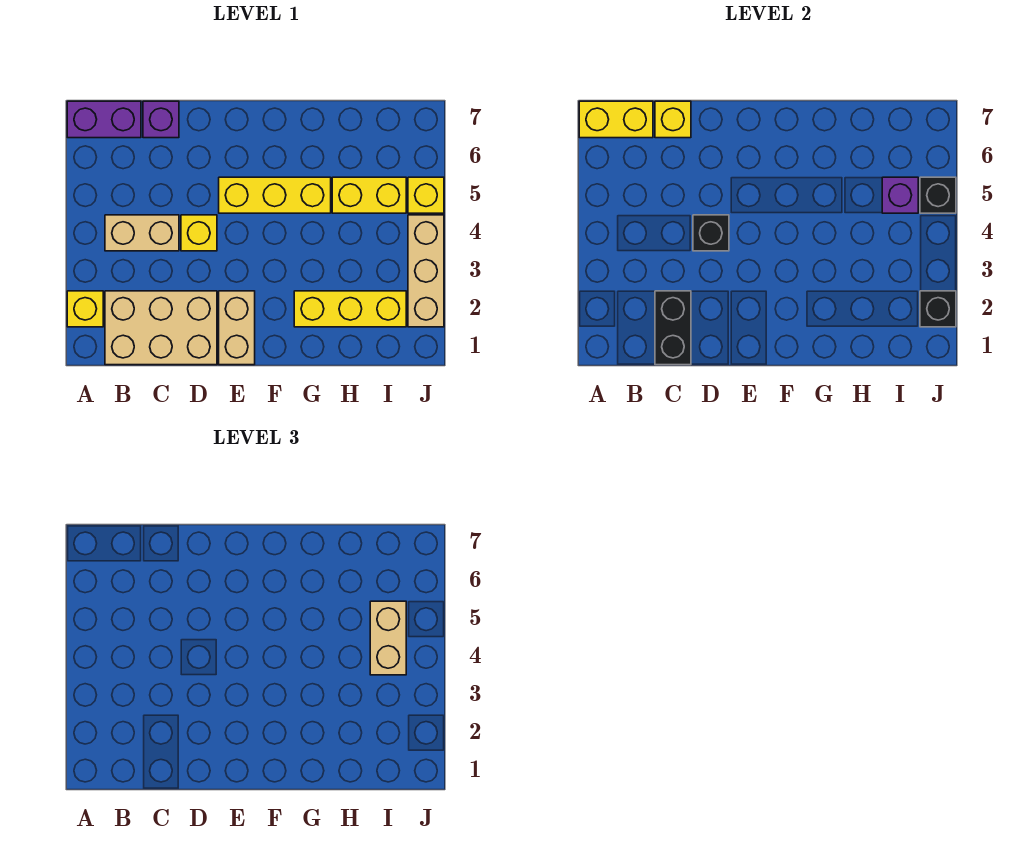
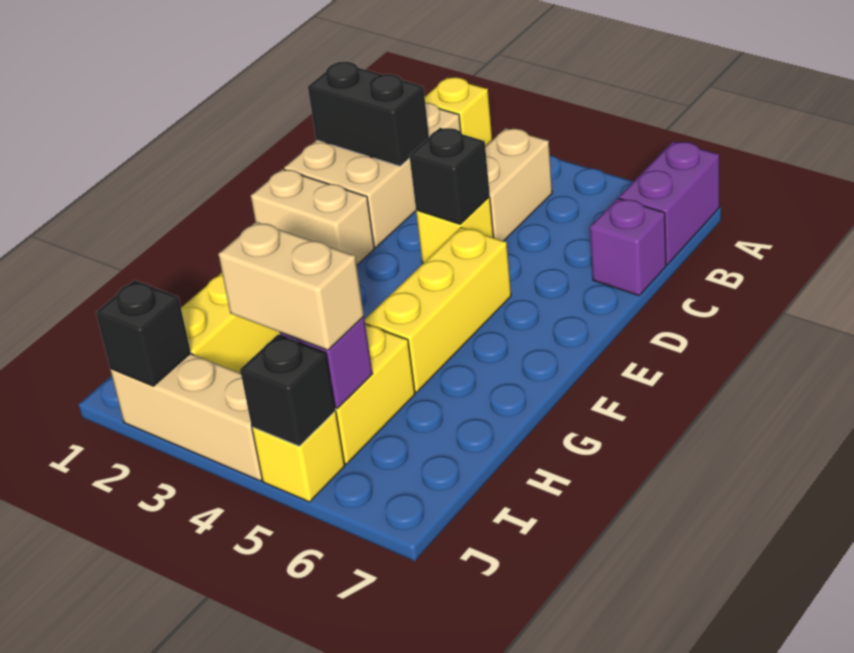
yellow brick A7:B7 level 2 -> none
yellow brick C7 level 2 -> none

